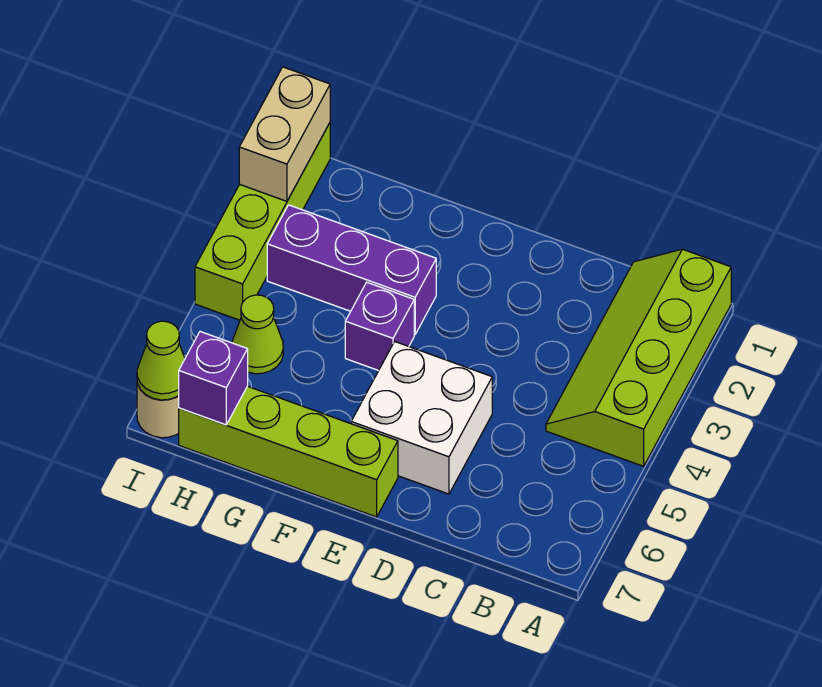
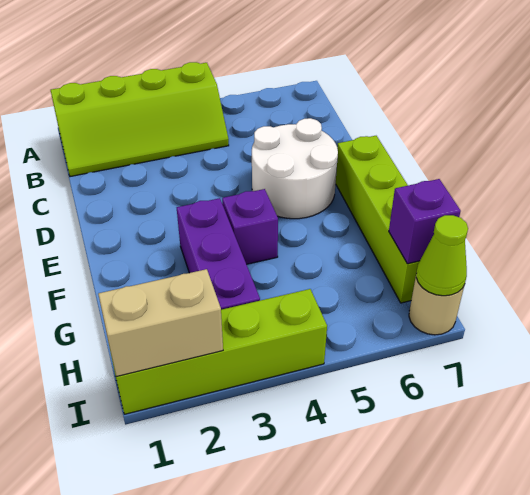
white brick D5:E6 level 1 -> white round brick D5:E6 level 1
lime cone H5 level 1 -> none

